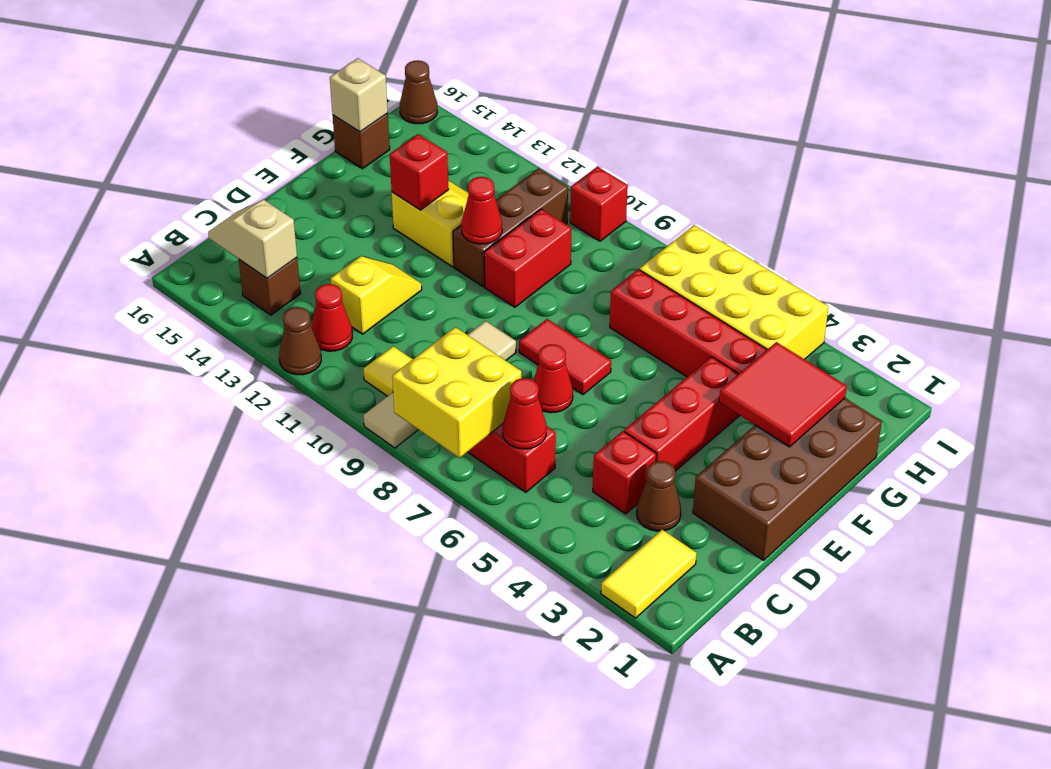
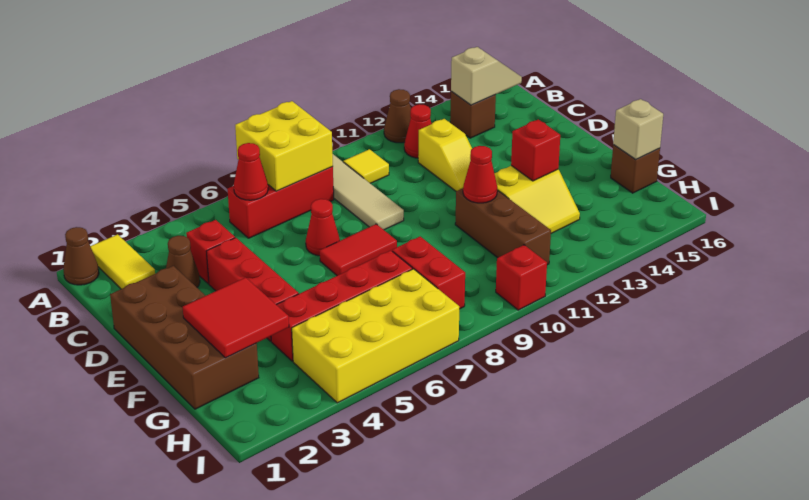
red brick F10:G10 level 1 -> red brick G8:H8 level 1
brown cone I16 level 1 -> brown cone A1 level 1

